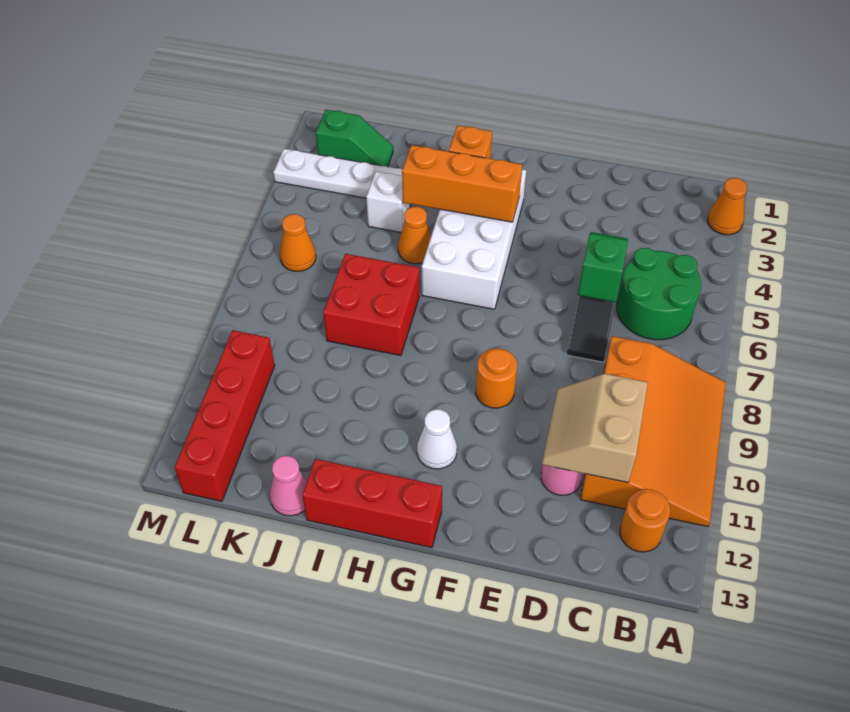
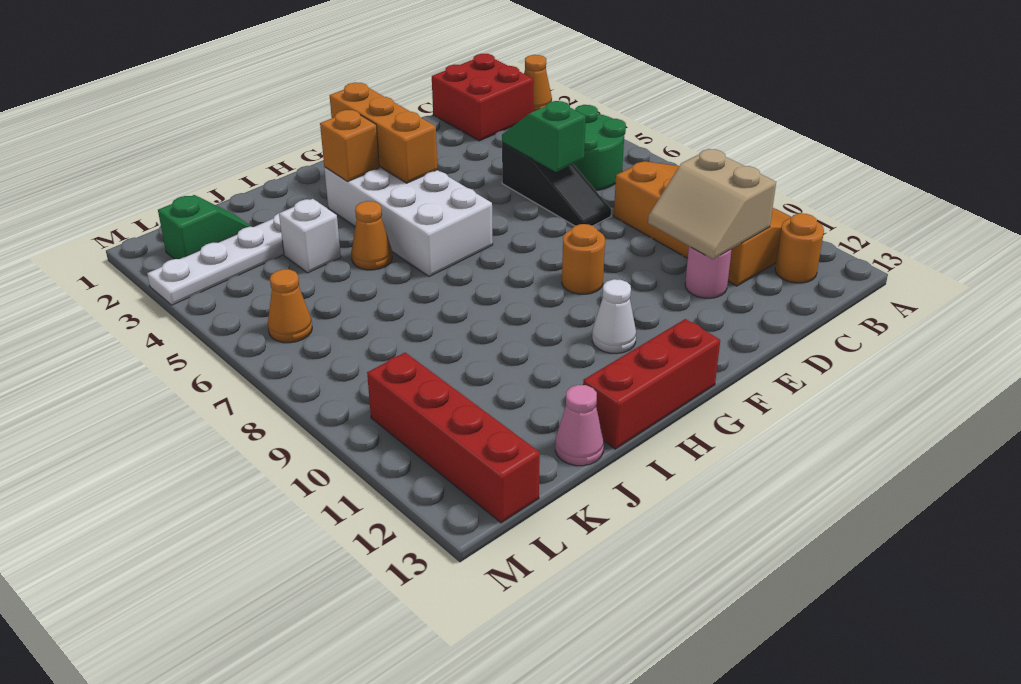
orange brick G4:I4 level 2 -> orange brick G2:G4 level 2
red brick I7:J8 level 1 -> red brick B1:C2 level 1

